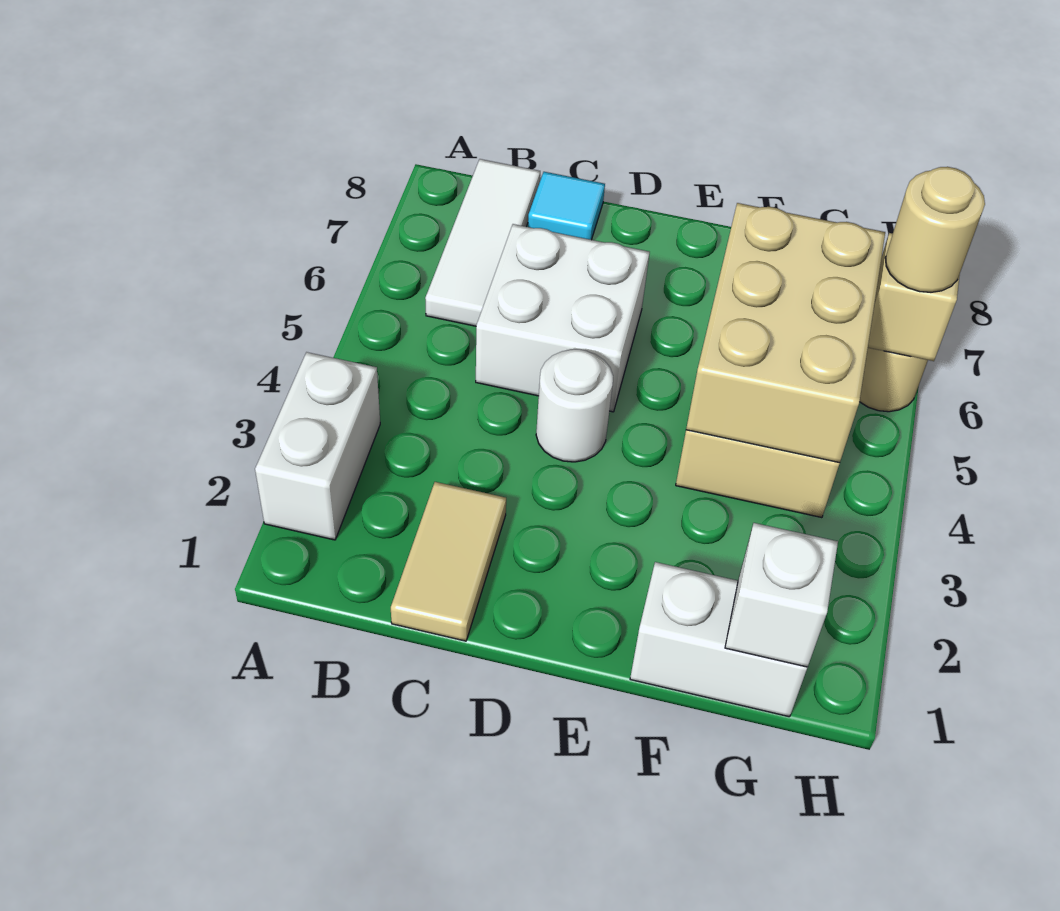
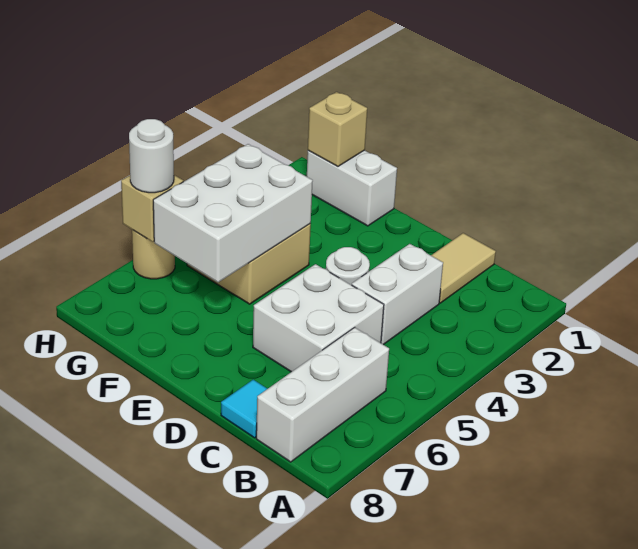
white brick A2:A3 level 1 -> white brick C3:C4 level 1
white tile B6:B8 level 1 -> white brick B6:B8 level 1
tan brick F4:G6 level 2 -> white brick F4:G6 level 2
white brick G1 level 2 -> tan brick G1 level 2
tan round brick H6 level 3 -> white round brick H6 level 3

